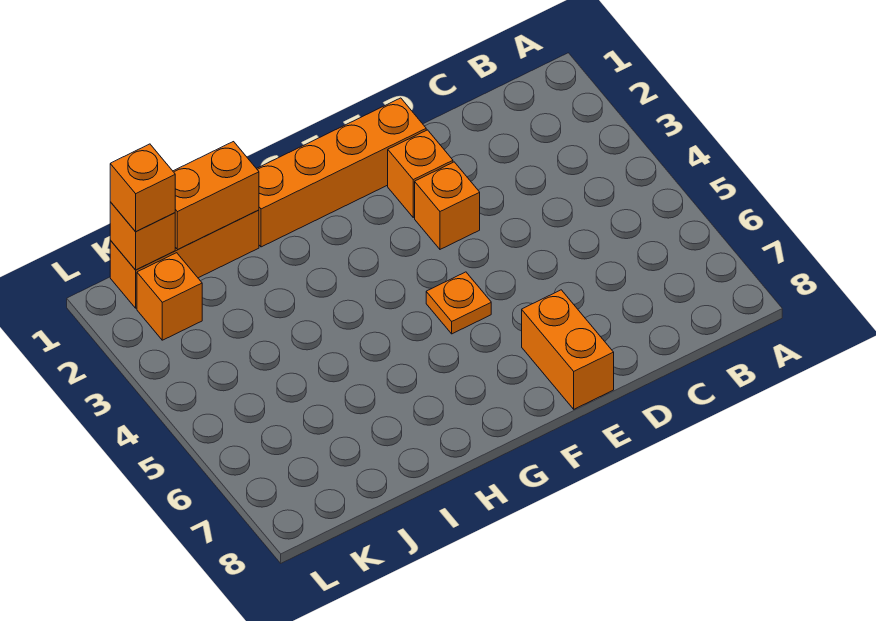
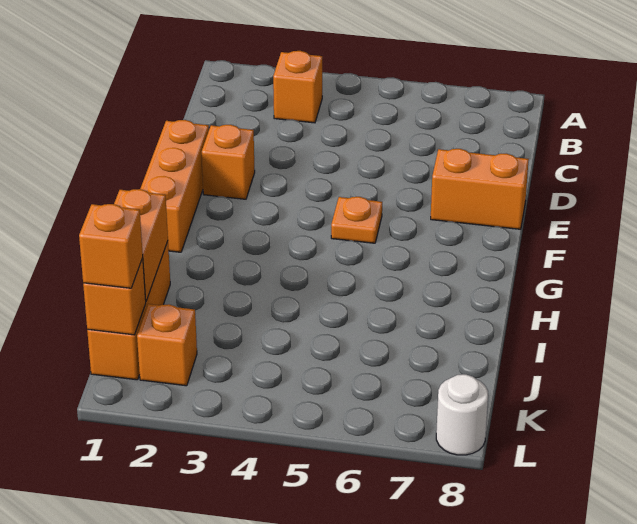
orange brick E1:H1 level 1 -> orange brick E1:G1 level 1
orange brick E3 level 1 -> orange brick B3 level 1
none -> white round brick L8 level 1

